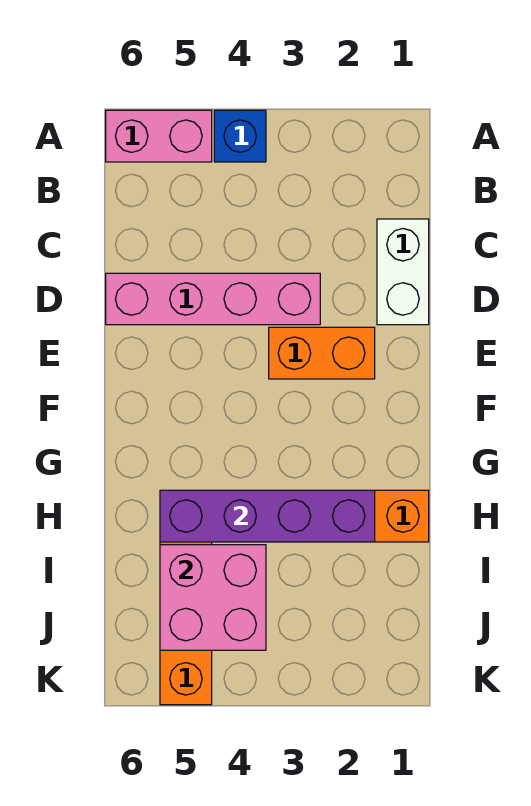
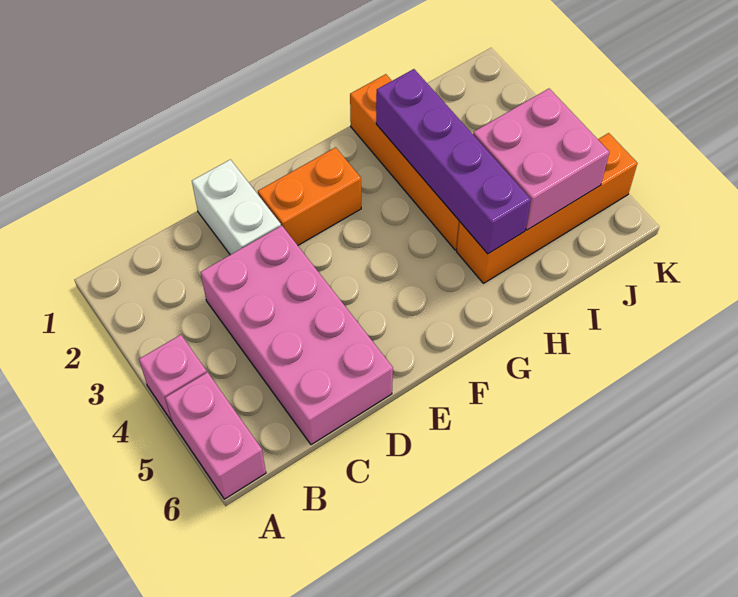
blue brick A4 level 1 -> pink brick A4 level 1
white brick C1:D1 level 1 -> white brick D1:D2 level 1
pink brick D3:D6 level 1 -> pink brick C3:D6 level 1
orange brick E2:E3 level 1 -> orange brick E2:F2 level 1

